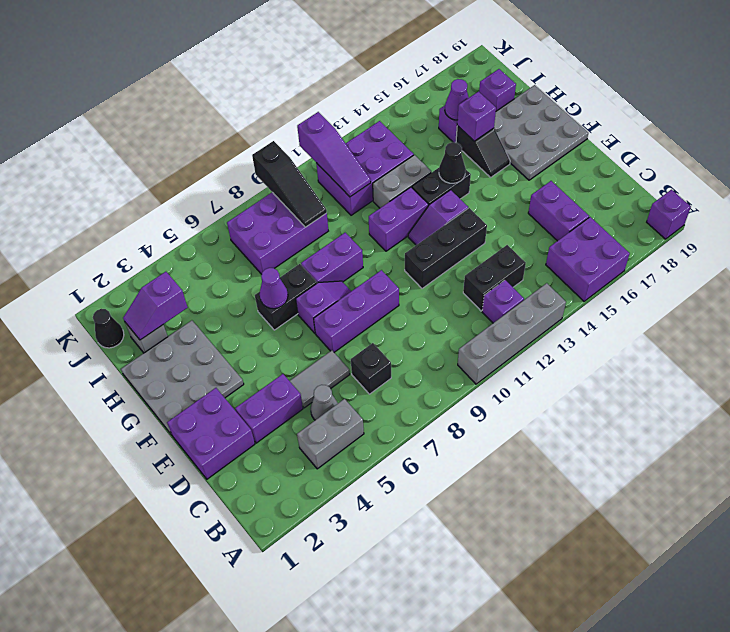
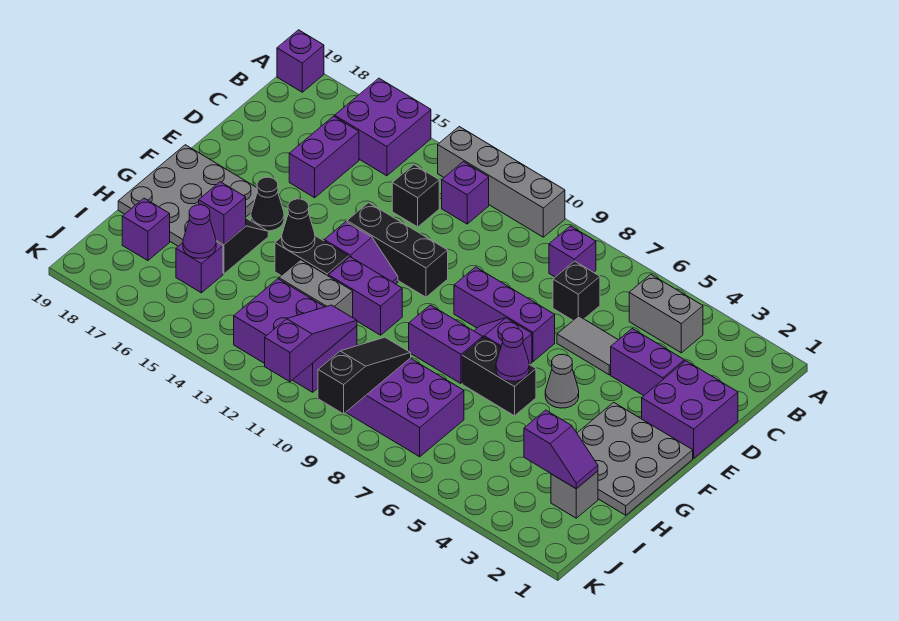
none -> purple brick B8 level 1
grey cone C5 level 1 -> grey cone F5 level 1
black brick C12:C13 level 1 -> black brick C13 level 1
black cone J1 level 1 -> black cone F16 level 1

